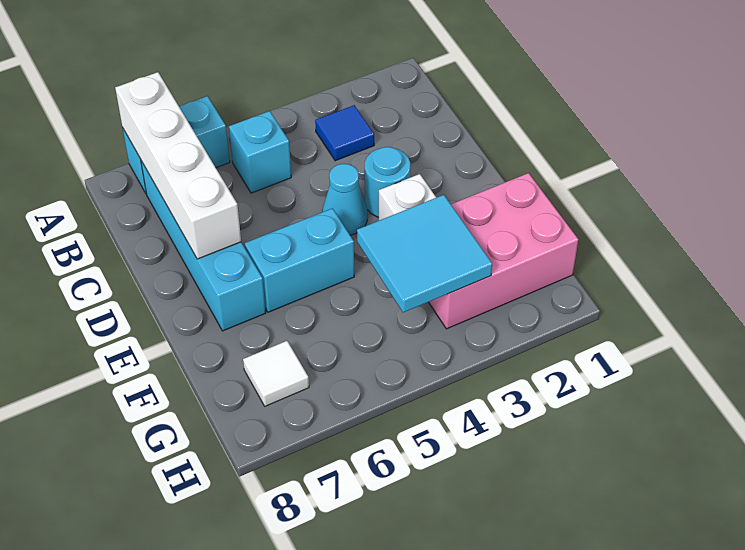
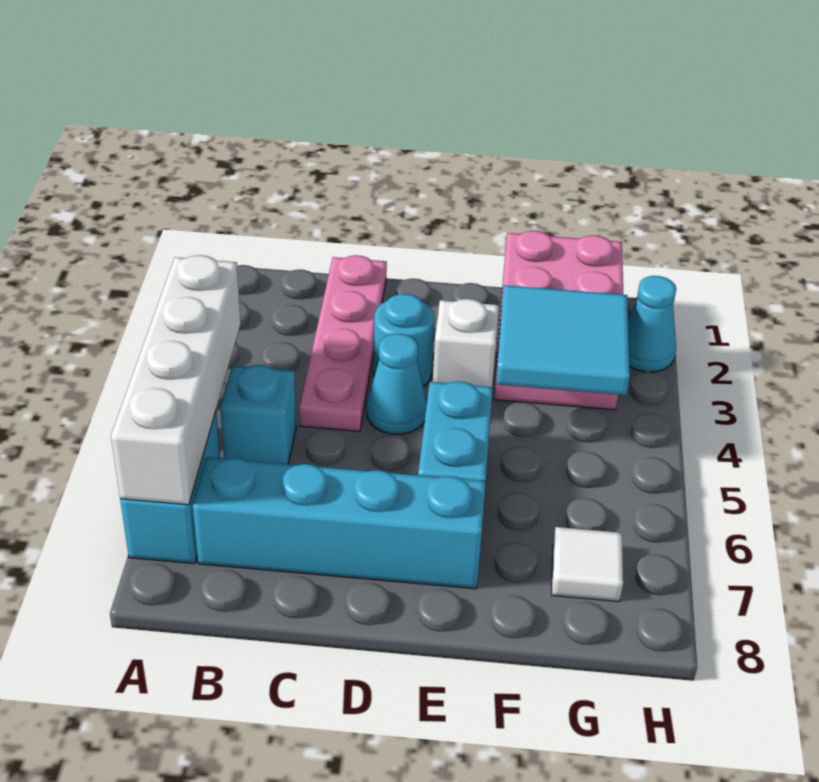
white brick A7:D7 level 2 -> white brick A4:A7 level 2
blue tile B3 level 1 -> none
none -> pink plate C1:C4 level 1
none -> cyan cone H2 level 1

